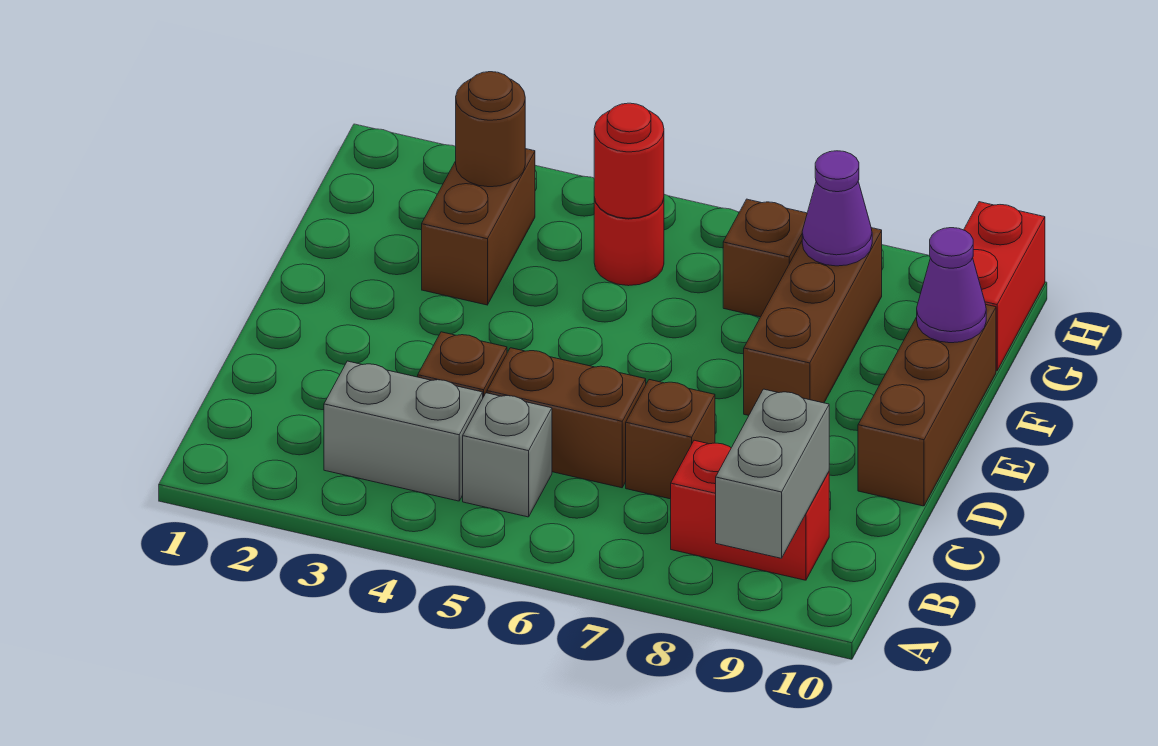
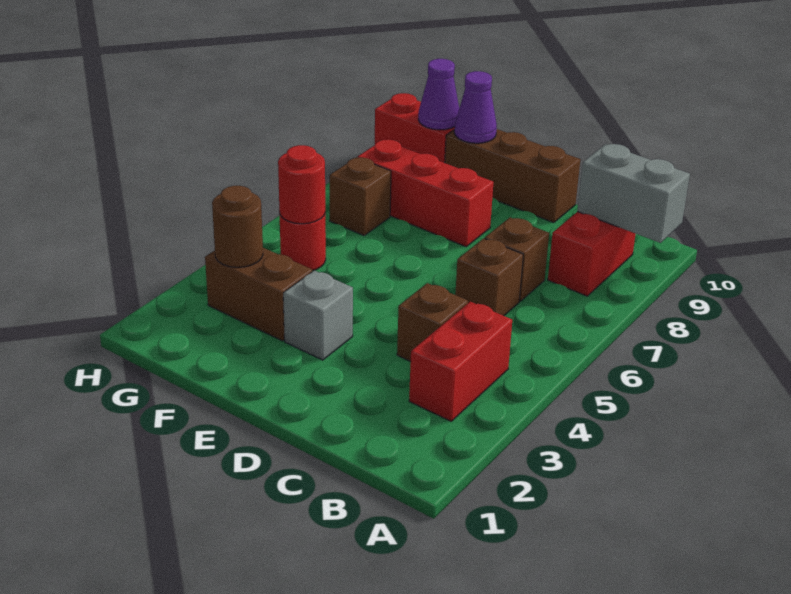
grey brick B3:B4 level 1 -> red brick B3:B4 level 1
grey brick B5 level 1 -> grey brick E3 level 1
brown brick C5:C6 level 1 -> brown brick C6 level 1
brown brick E8:G8 level 1 -> red brick E8:G8 level 1
purple cone G8 level 2 -> purple cone G10 level 2

